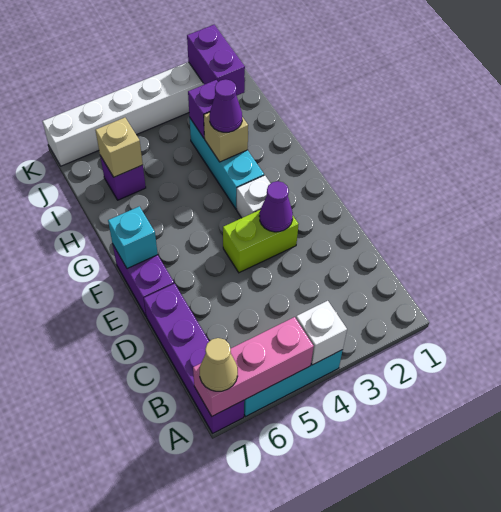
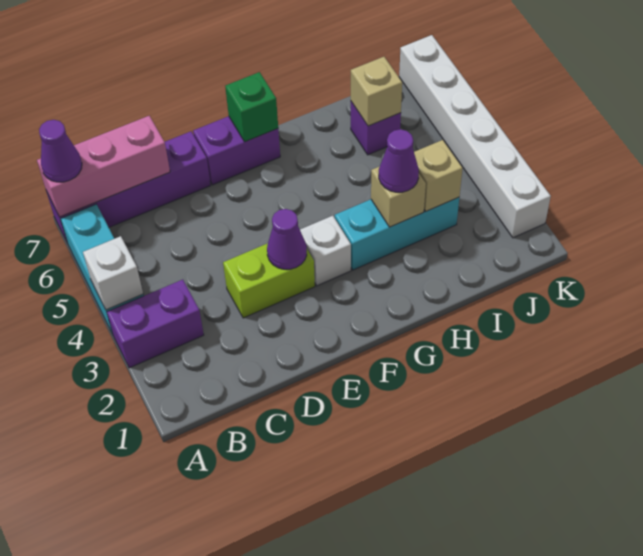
pink brick A5:A7 level 2 -> pink brick A7:C7 level 2
tan cone A7 level 3 -> purple cone A7 level 3
lime brick E3:E4 level 1 -> lime brick D3:E3 level 1
cyan brick F7 level 2 -> green brick F7 level 2
purple brick I3 level 2 -> tan brick I3 level 2
purple brick J2:K2 level 2 -> purple brick A3:B3 level 1

